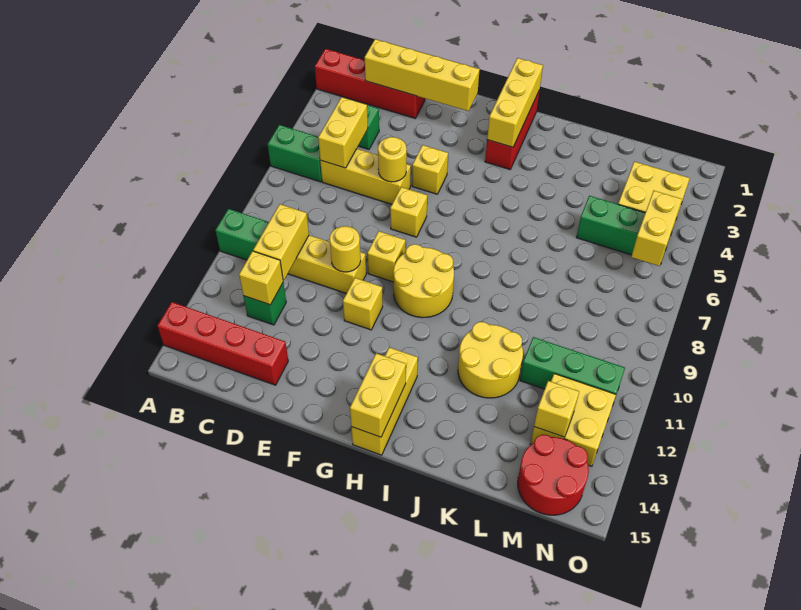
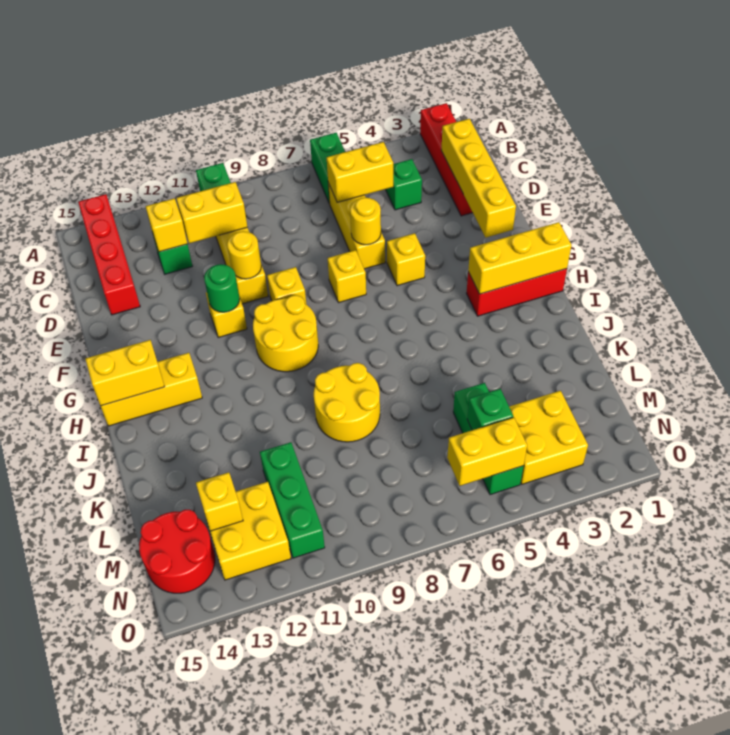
none -> green round brick F11 level 2
yellow round brick J11:K12 level 1 -> yellow round brick J8:K9 level 1
none -> green brick M5 level 2

